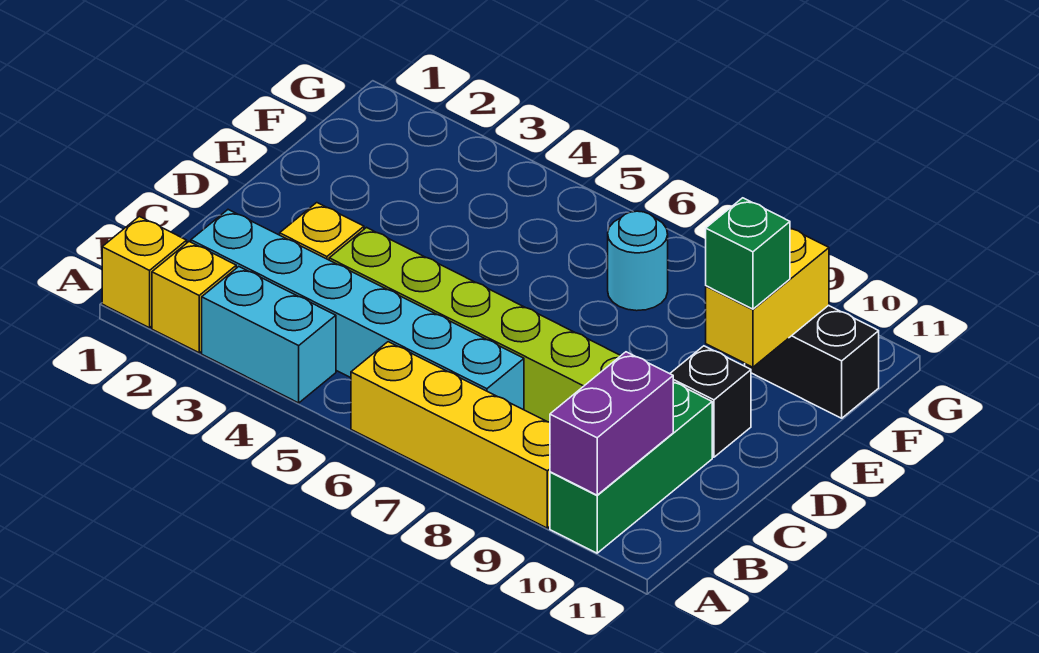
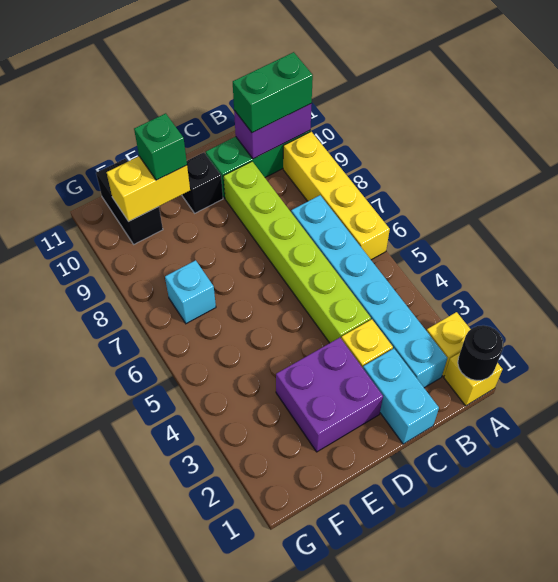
none -> black round brick A1 level 2
cyan brick A3:A4 level 1 -> cyan brick C1:C2 level 1
none -> green brick A10:B10 level 3
none -> purple brick D2:E3 level 1
cyan round brick F7 level 1 -> cyan brick F7 level 1

